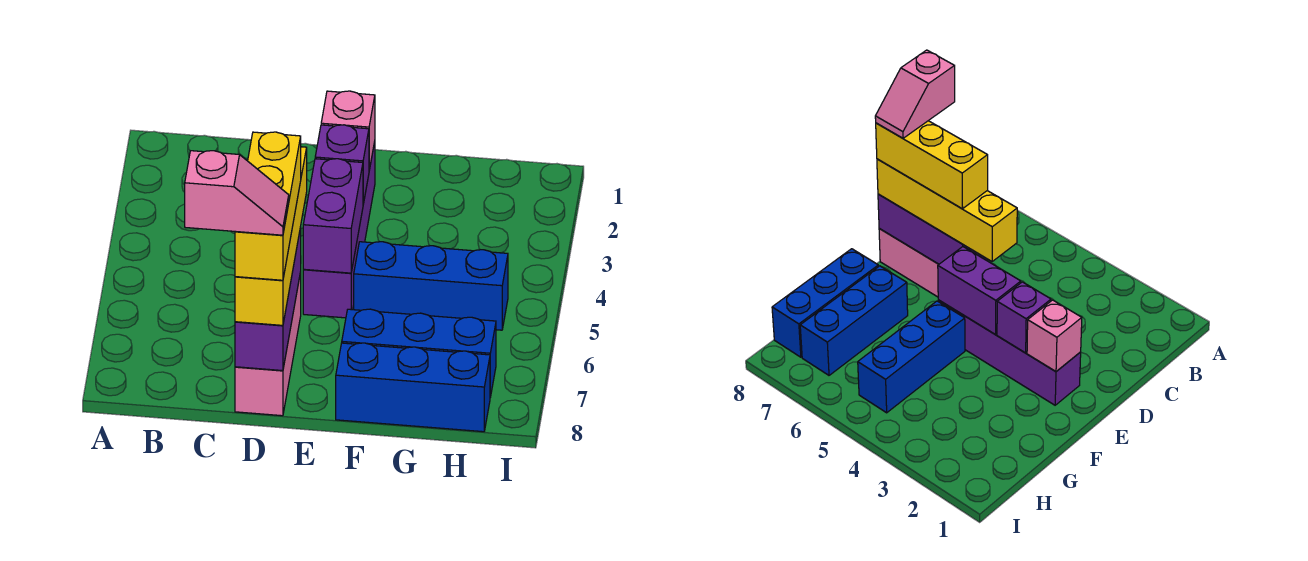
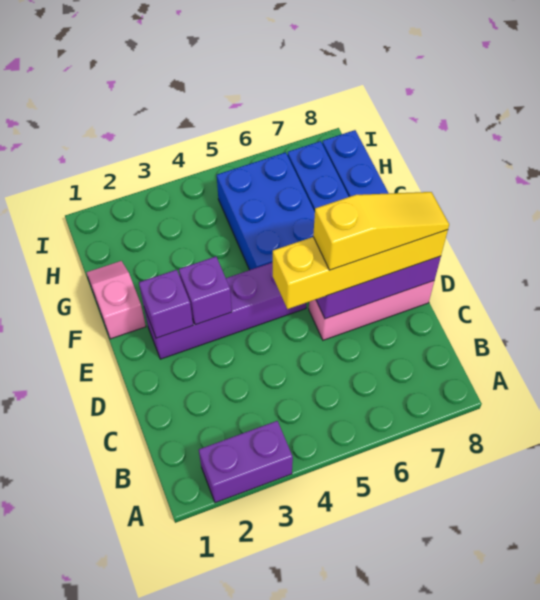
pink slope C8:D8 level 5 top C -> pink slope F1:G1 level 1 top F
yellow brick D6:D8 level 4 -> yellow slope D6:D8 level 4 top 6
pink brick E2 level 2 -> purple brick E2 level 2
purple brick E4:E5 level 2 -> purple brick A2:A3 level 1
blue brick F5:H5 level 1 -> blue brick F5:H6 level 1

